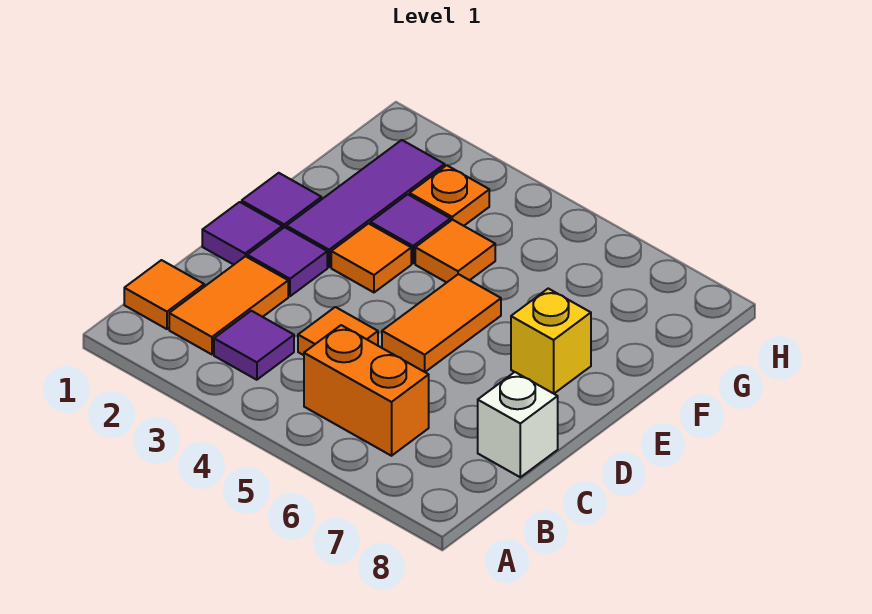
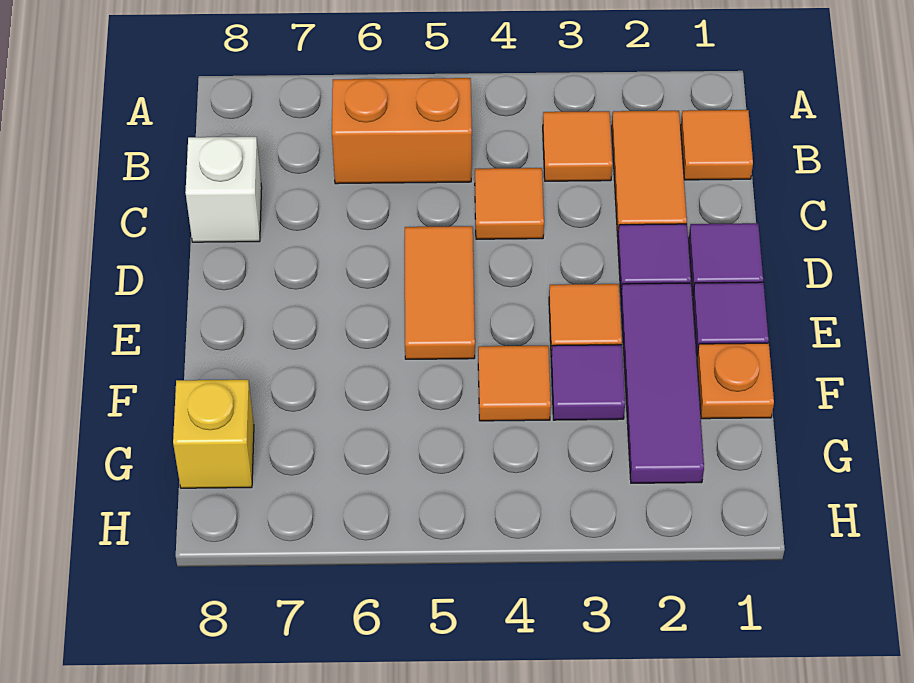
purple tile B3 level 1 -> orange tile B3 level 1
yellow brick E7 level 1 -> yellow brick G8 level 1
orange plate G3 level 1 -> orange plate F1 level 1

